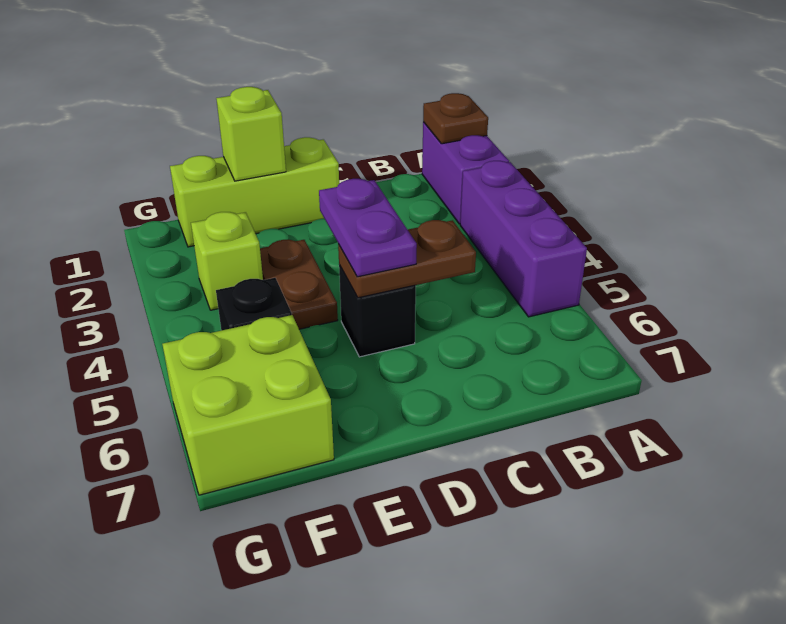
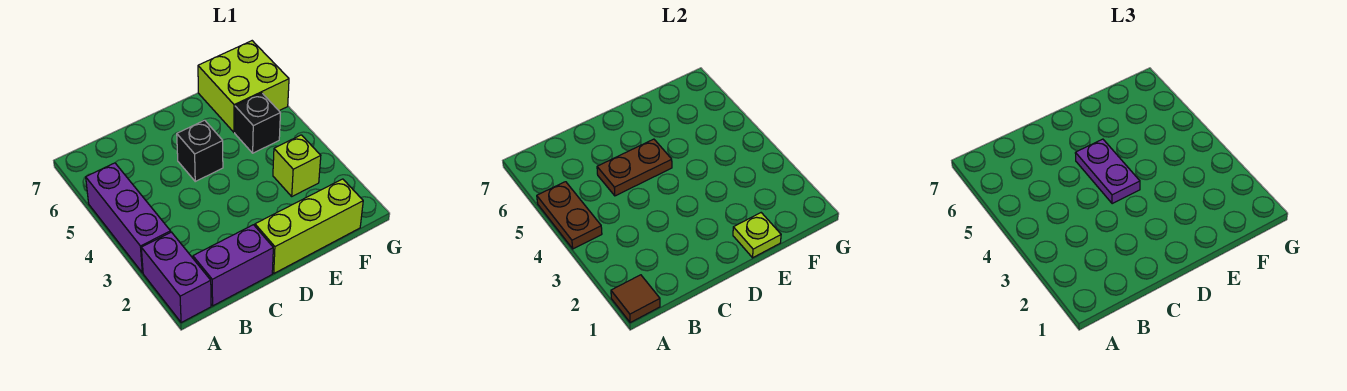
brown plate A1 level 2 -> brown tile A1 level 2
none -> purple brick B1:C1 level 1
lime brick E1 level 2 -> lime plate E1 level 2
brown plate E3:E4 level 1 -> brown plate A4:A5 level 2

